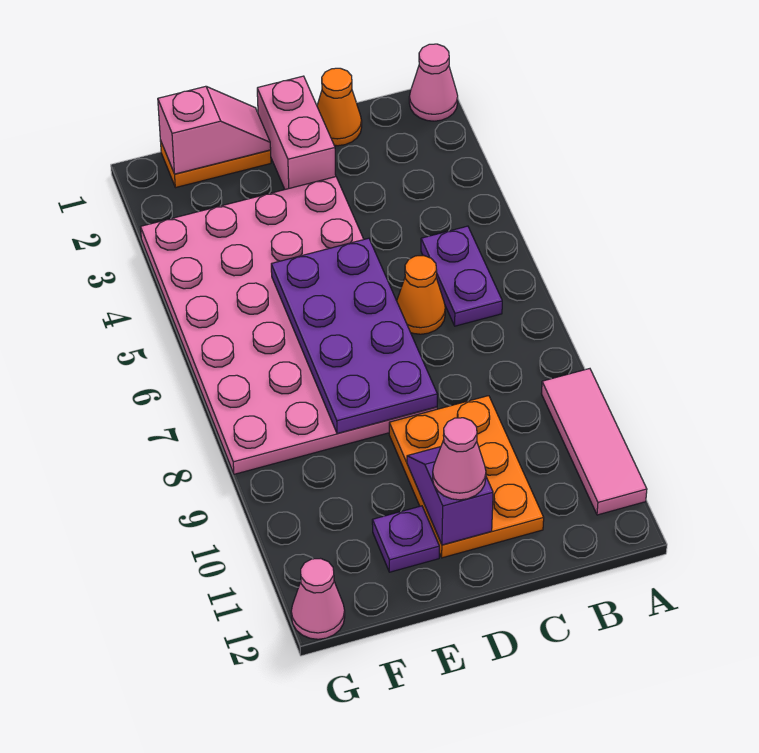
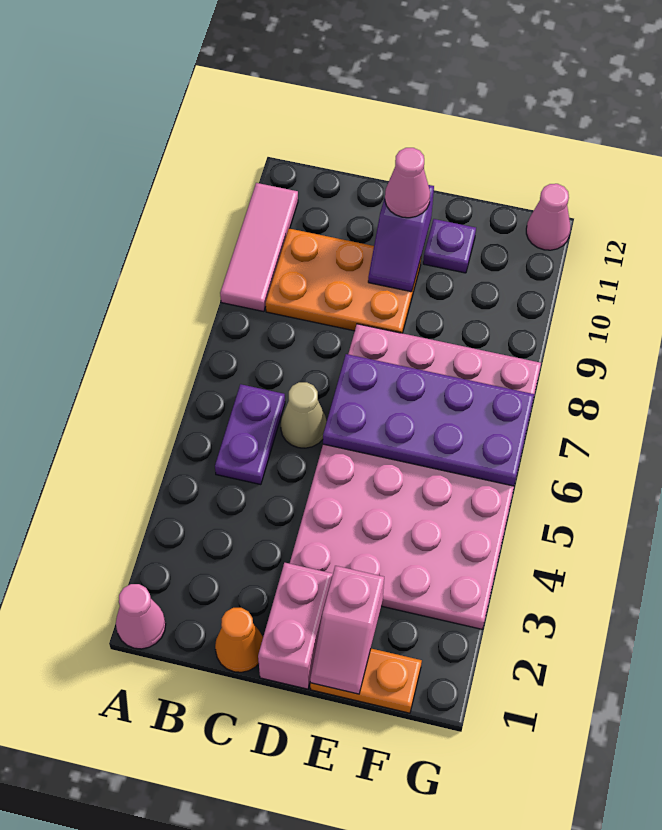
orange cone C6 level 1 -> tan cone C6 level 1
orange plate C9:D11 level 1 -> orange plate B9:D10 level 1
purple plate D5:E8 level 2 -> purple plate D6:G7 level 2
pink slope E1:F1 level 2 top F -> pink slope E1:E2 level 2 top 2

